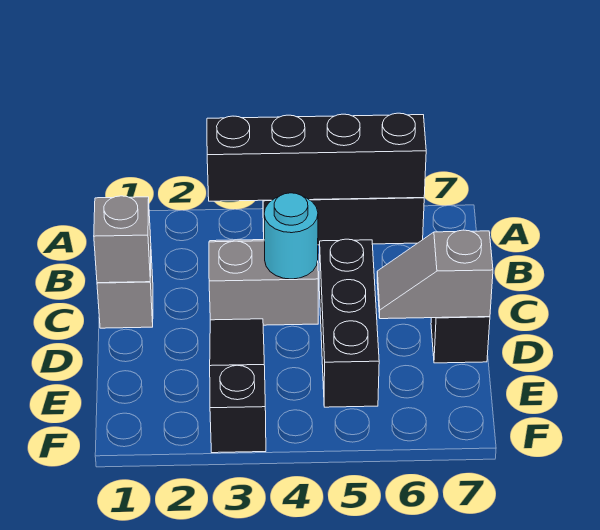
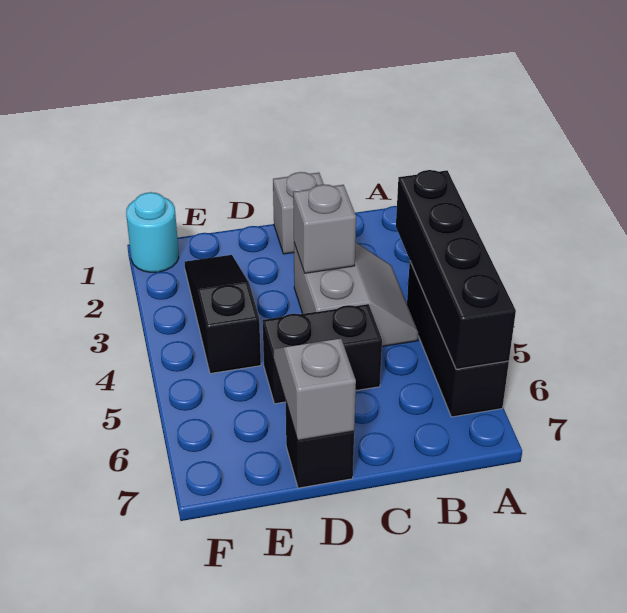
grey brick C1 level 2 -> grey brick C3 level 2
cyan round brick C4 level 2 -> cyan round brick F1 level 1
black brick C5:E5 level 1 -> black brick C5:D5 level 1
black slope D3:F3 level 1 top F -> black slope E2:E4 level 1 top 4

